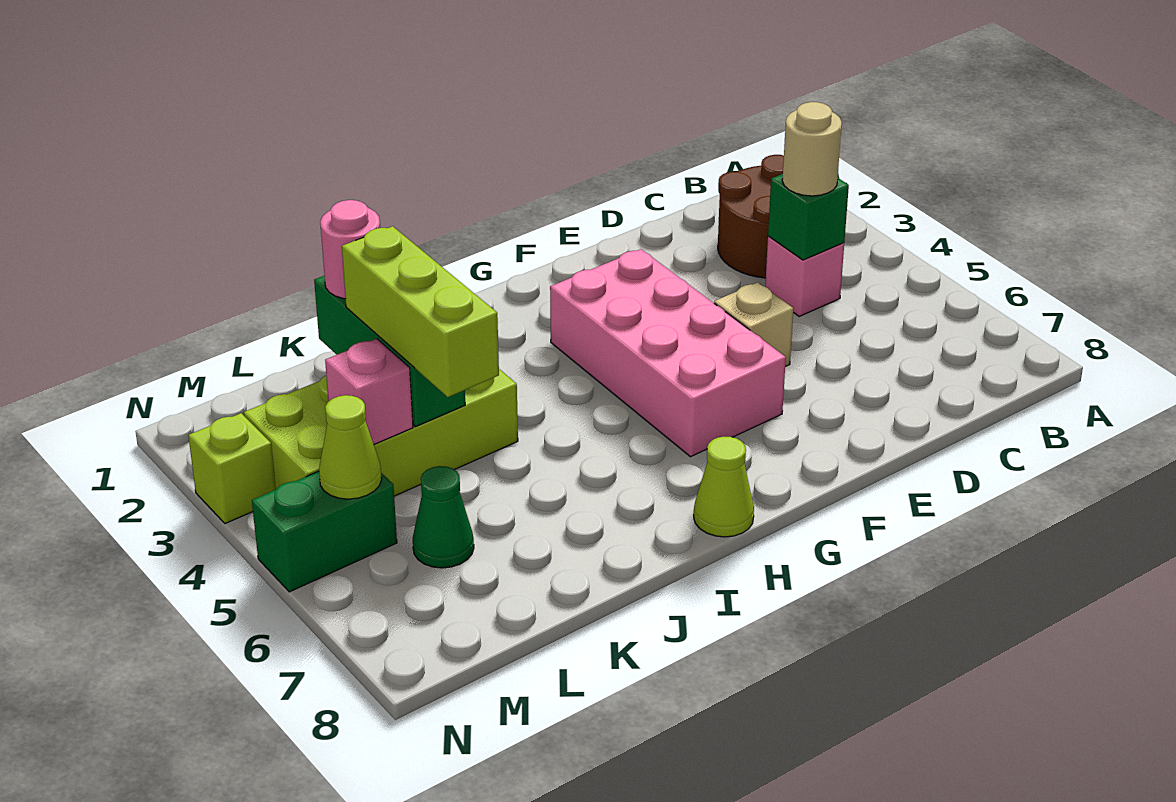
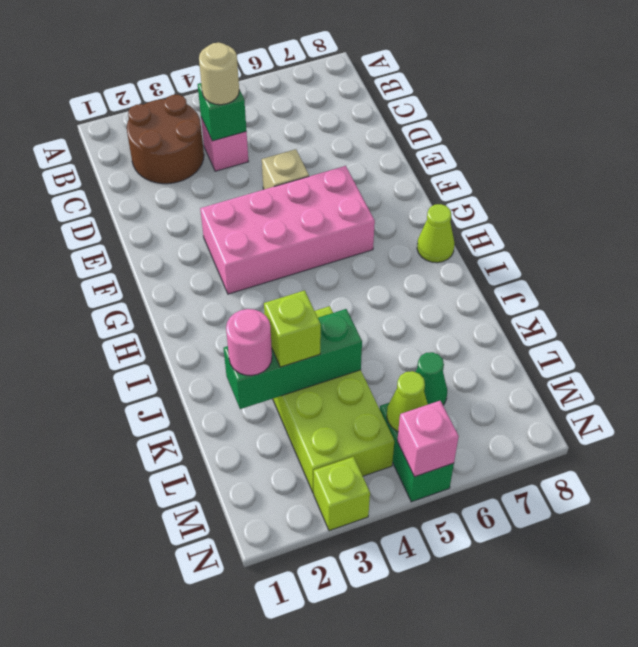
lime brick K3:K5 level 3 -> lime brick K3 level 3
pink brick L4 level 2 -> pink brick N5 level 2

